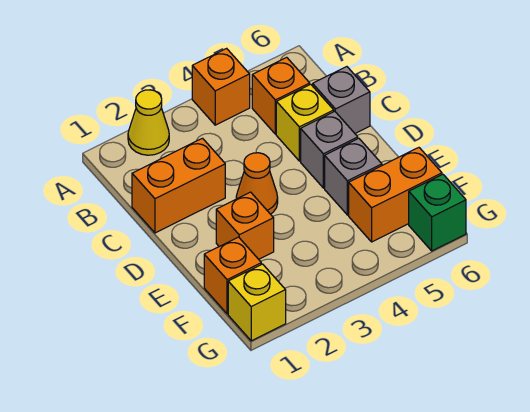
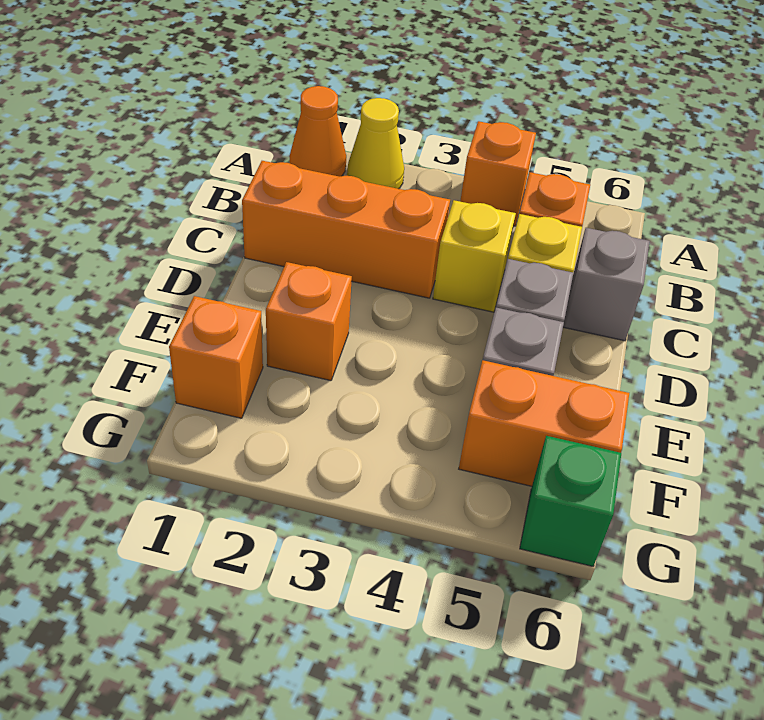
orange brick C1:C2 level 1 -> orange brick C1:C3 level 1
orange cone D3 level 1 -> orange cone A1 level 1
yellow brick G1 level 1 -> yellow brick C4 level 1

